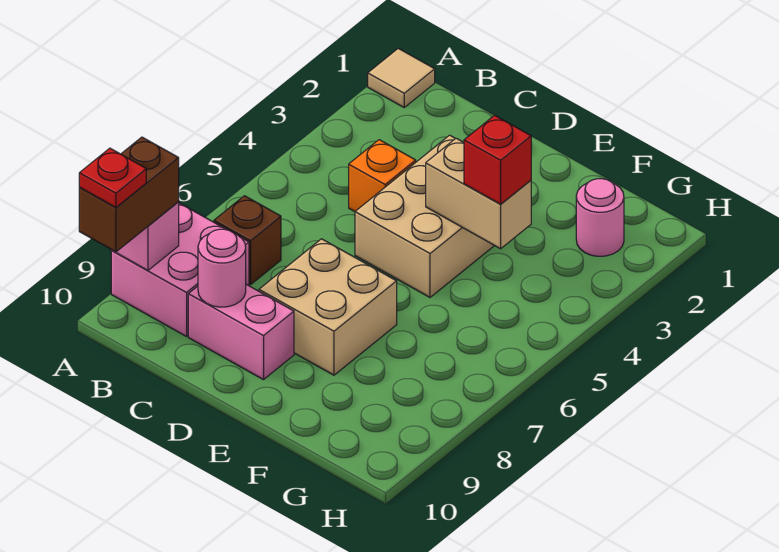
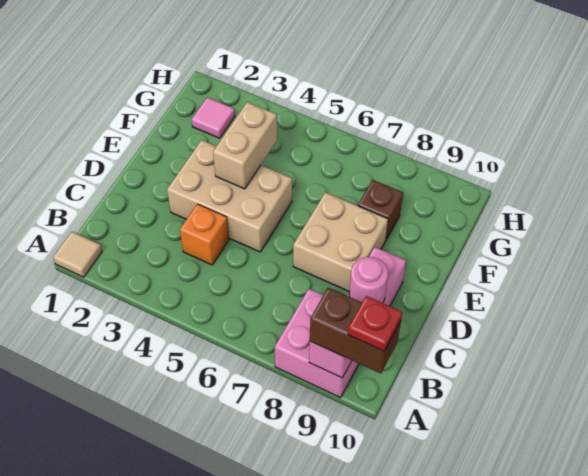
brown brick B7 level 1 -> brown brick F8 level 1
red brick F4 level 3 -> none
pink round brick G2 level 1 -> pink tile G2 level 1

